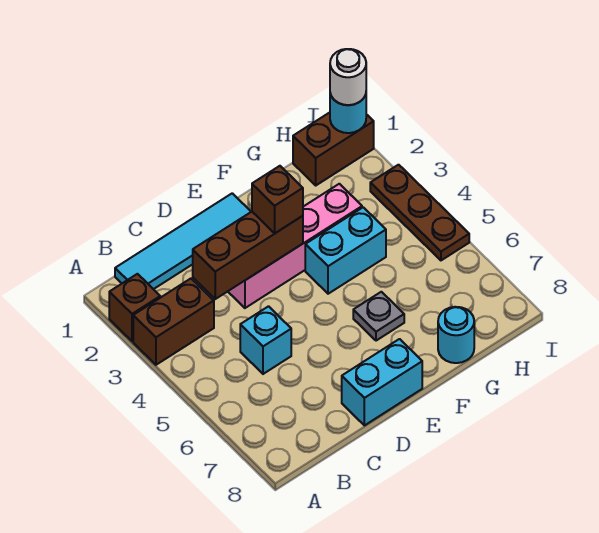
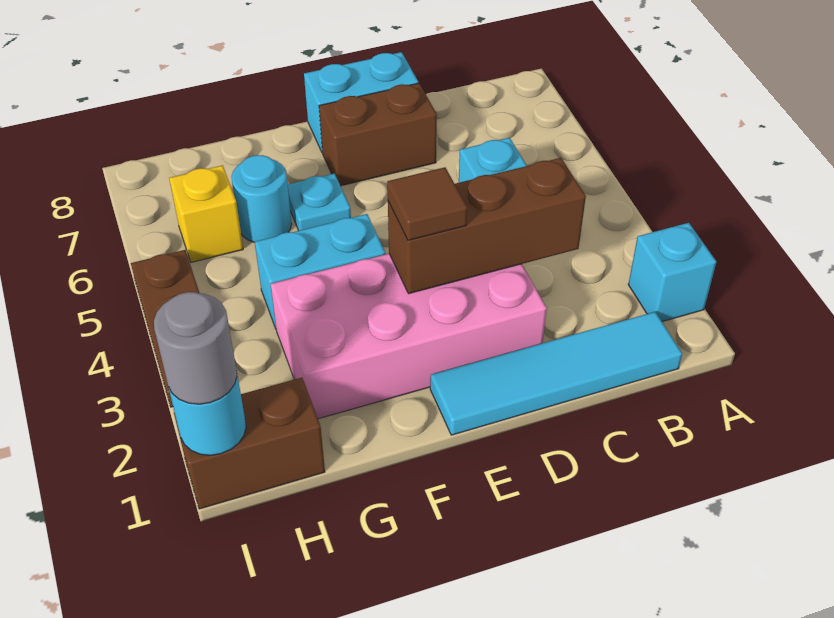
brown brick A2 level 1 -> cyan brick A2 level 1
brown brick A3:B3 level 1 -> brown brick D7:E7 level 1
pink brick D3:G3 level 1 -> pink brick D2:G3 level 1
brown brick E3 level 3 -> brown tile E3 level 3
grey plate F6 level 1 -> cyan plate F6 level 1
cyan round brick G8 level 1 -> cyan round brick G6 level 1
none -> yellow brick H6 level 1
white round brick I1 level 3 -> grey round brick I1 level 3

